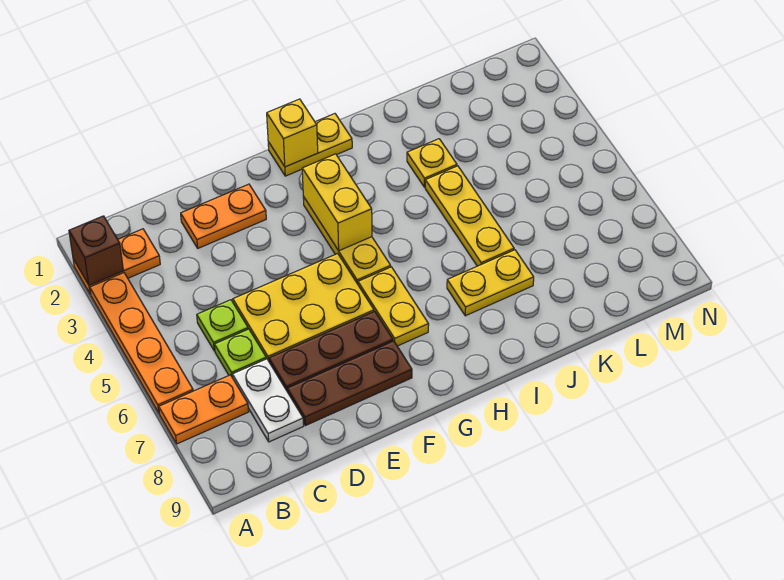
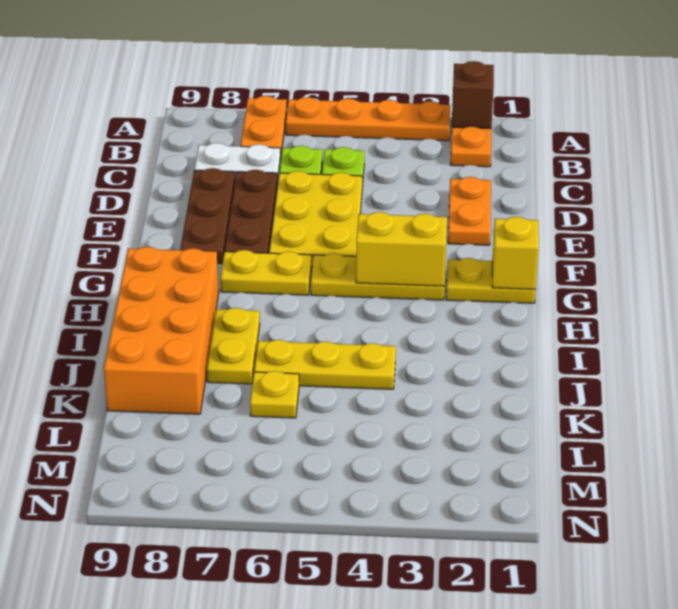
yellow plate G1:H1 level 1 -> yellow plate G1:G2 level 1
none -> orange brick H8:K9 level 1
yellow plate J3 level 1 -> yellow plate K6 level 1

